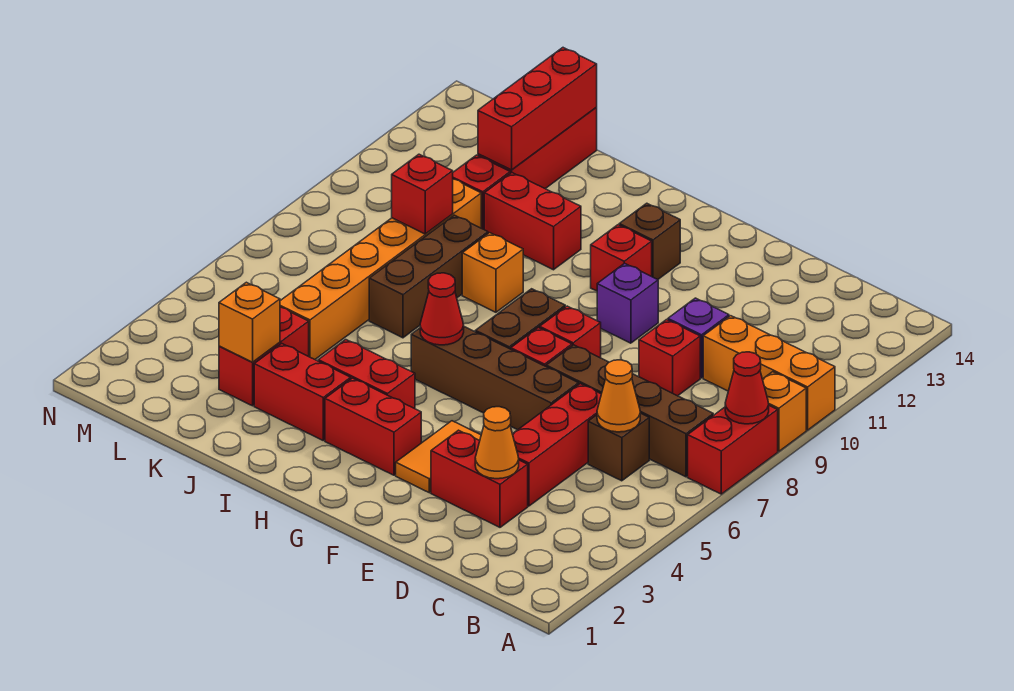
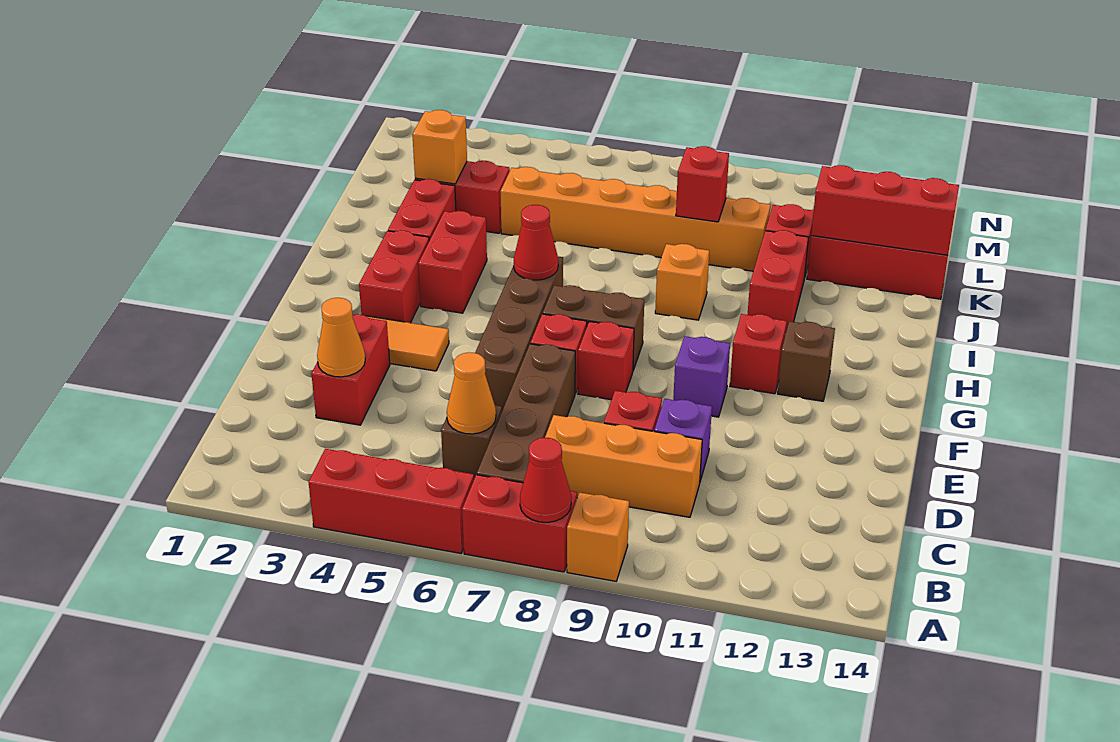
orange brick A10:C10 level 1 -> orange brick C8:C10 level 1
red brick D4:D6 level 1 -> red brick A4:A6 level 1
brown brick J7:J9 level 1 -> none

